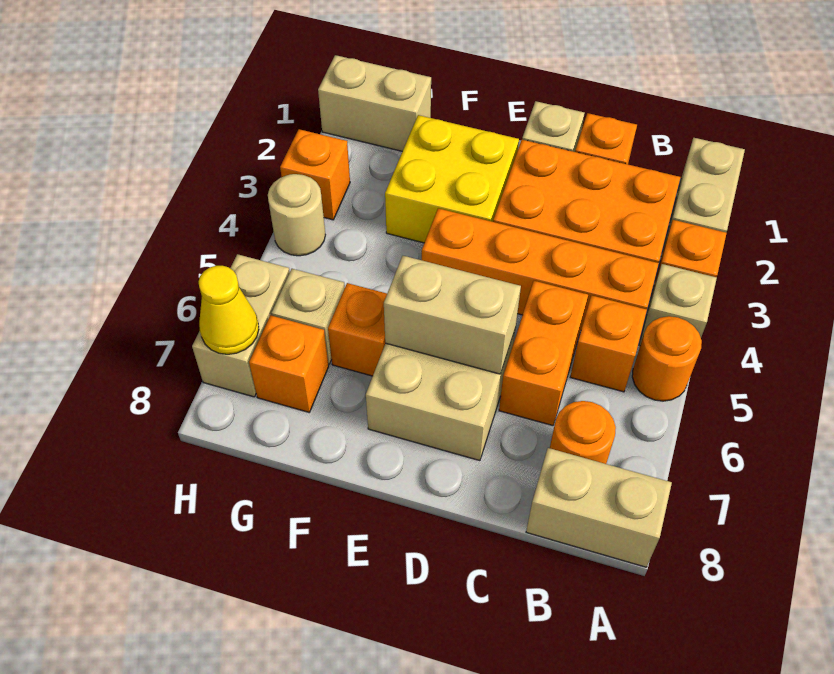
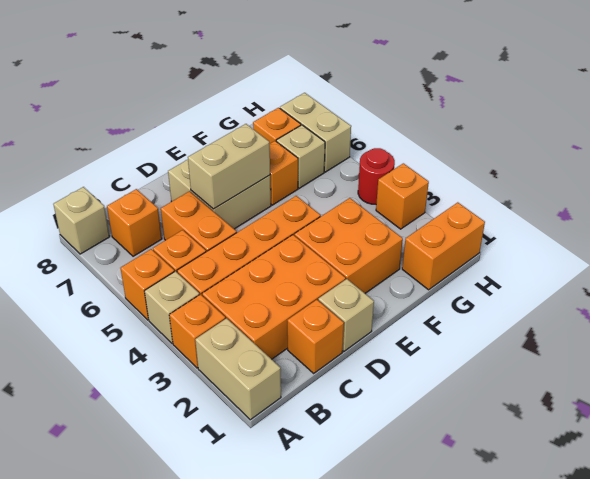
orange round brick A5 level 1 -> orange brick A5 level 1
tan brick A8:B8 level 1 -> tan brick A8 level 1
orange round brick B7 level 1 -> orange brick B7 level 1
yellow brick E2:F3 level 1 -> orange brick E2:F3 level 1
tan brick G1:H1 level 1 -> orange brick G1:H1 level 1
tan round brick H4 level 1 -> red round brick H4 level 1
yellow cone H7 level 2 -> none

